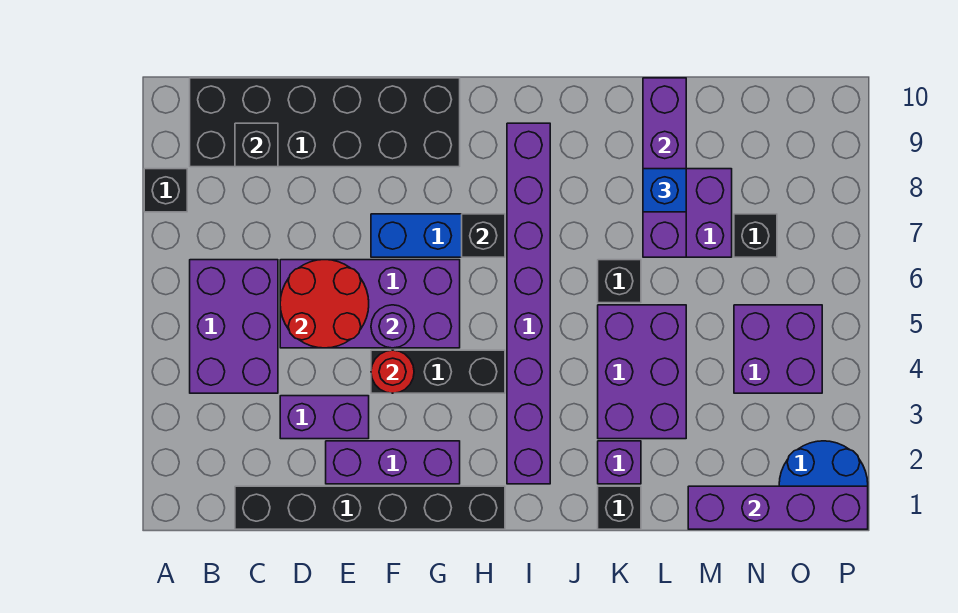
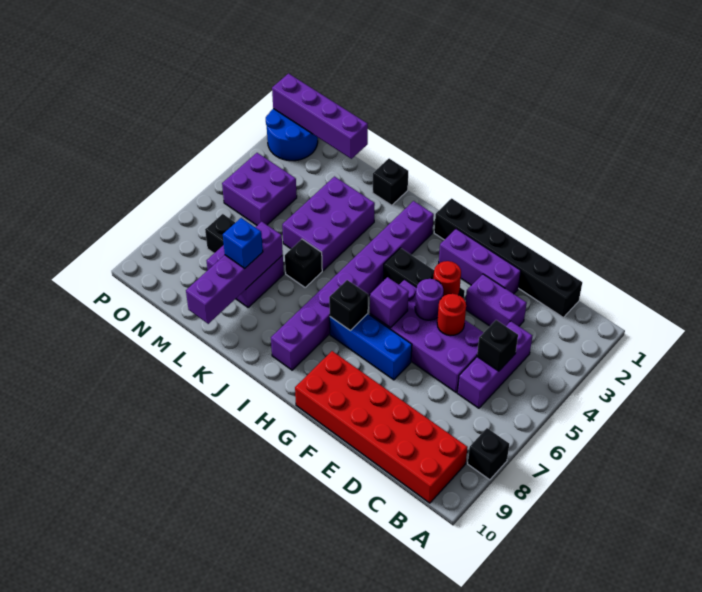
purple brick B4:C6 level 1 -> purple brick C4:C6 level 1
black brick B9:G10 level 1 -> red brick B9:G10 level 1
black brick C9 level 2 -> black brick C5 level 2
red round brick D5:E6 level 2 -> red round brick E5 level 2
purple brick K2 level 1 -> purple brick G6 level 2

